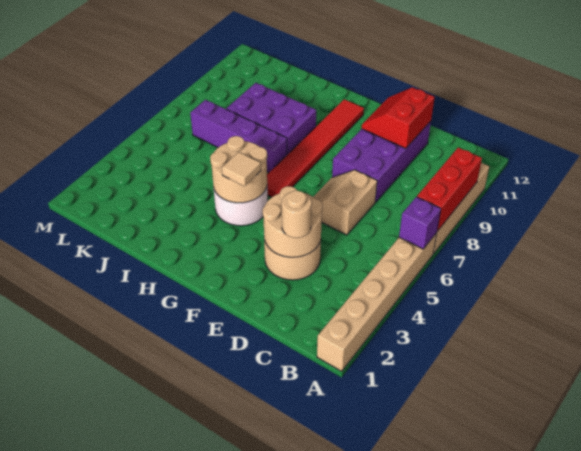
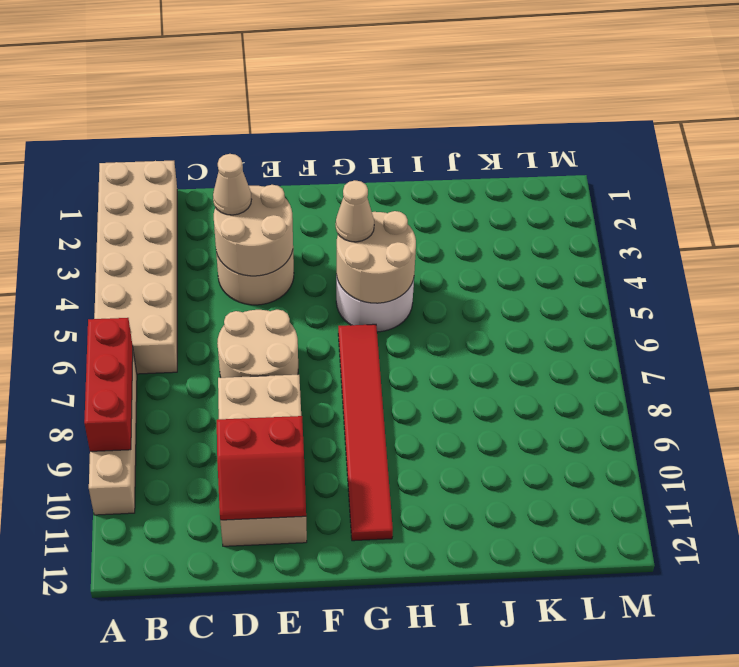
tan brick A1:A6 level 1 -> tan brick A1:B6 level 1
purple brick A6 level 2 -> none
tan round brick D3 level 3 -> tan cone D3 level 3
tan slope D6:E7 level 1 top D -> tan round brick D6:E7 level 1
purple brick D8:E11 level 1 -> tan brick D8:E11 level 1
red slope D10:E11 level 2 top D -> red slope D10:E11 level 2 top 10
tan tile G4 level 3 -> tan cone G4 level 3
purple brick H7:K7 level 1 -> none
purple brick H8:J9 level 1 -> none

